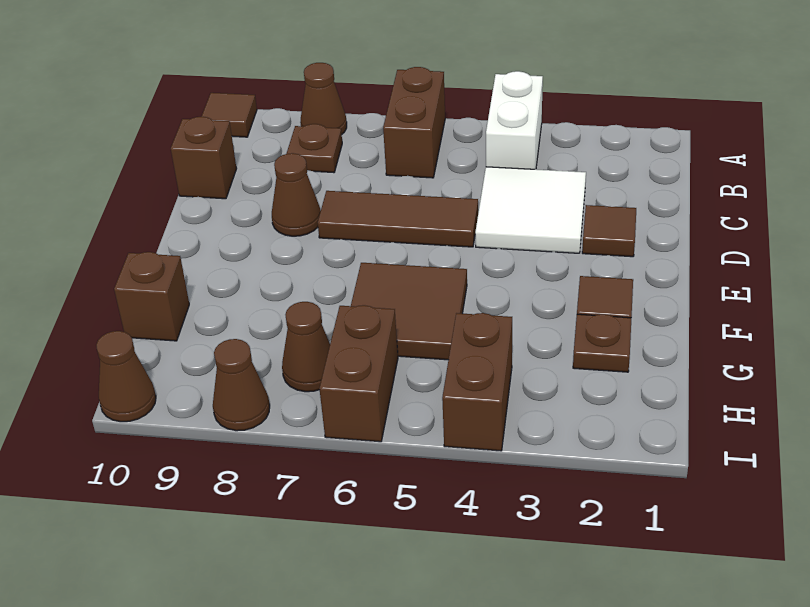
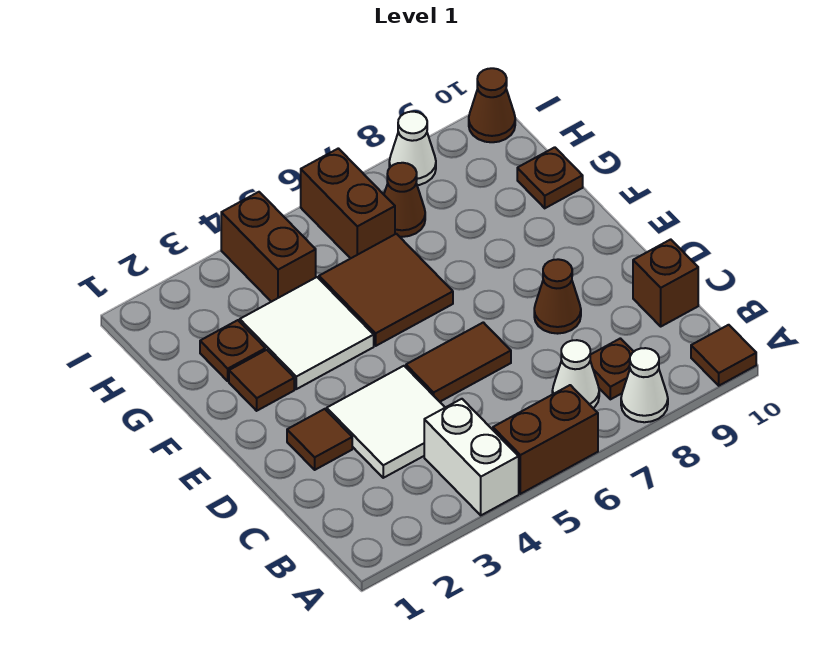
brown brick A6:B6 level 1 -> brown brick A5:A6 level 1
brown cone A8 level 1 -> white cone A8 level 1
none -> white cone B7 level 1
brown tile D5:D7 level 1 -> brown tile D5:D6 level 1
none -> white tile F3:G4 level 1
brown brick G10 level 1 -> brown plate G10 level 1
brown cone I8 level 1 -> white cone I8 level 1

